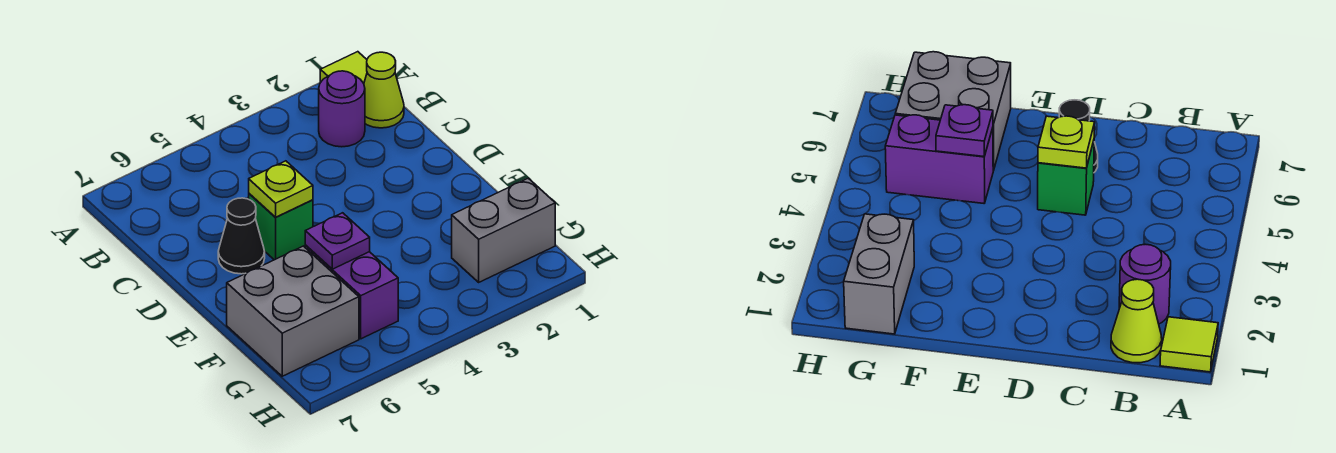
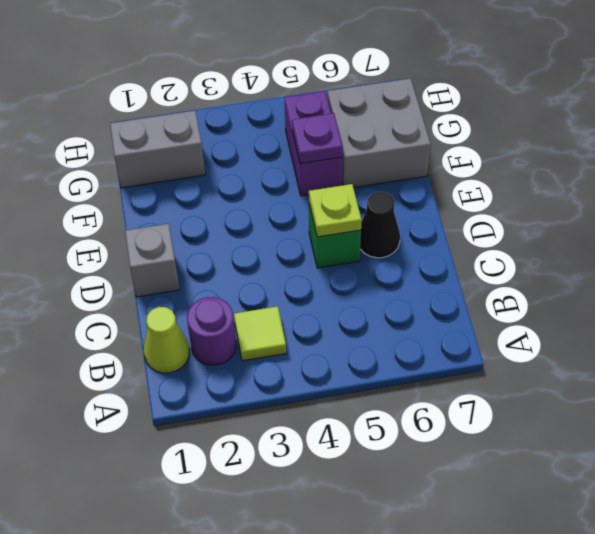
lime tile A1 level 1 -> lime tile B3 level 1
none -> grey brick D1 level 1

